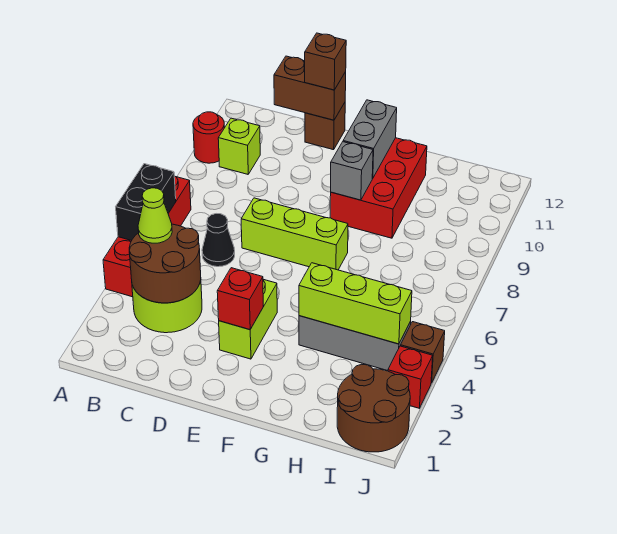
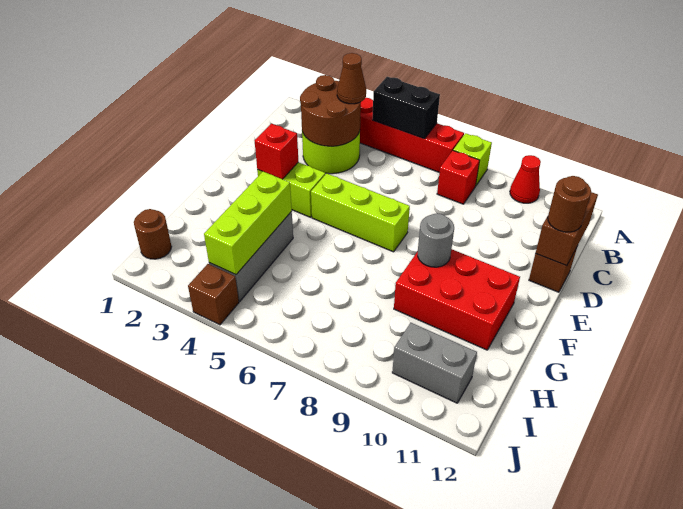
red round brick A10 level 1 -> red cone A10 level 1
lime cone B4 level 3 -> brown cone B4 level 3
lime brick B10 level 1 -> lime brick A8 level 1
black cone C6 level 1 -> none
lime brick D7:F7 level 1 -> lime brick E5:E7 level 1
brown brick D12 level 3 -> brown round brick D12 level 3
grey brick F9 level 2 -> grey round brick F9 level 2
grey brick F10:F11 level 2 -> grey brick I10:I11 level 1
brown round brick I1:J2 level 1 -> brown round brick I1 level 1
red brick J3 level 1 -> red brick B8 level 1

